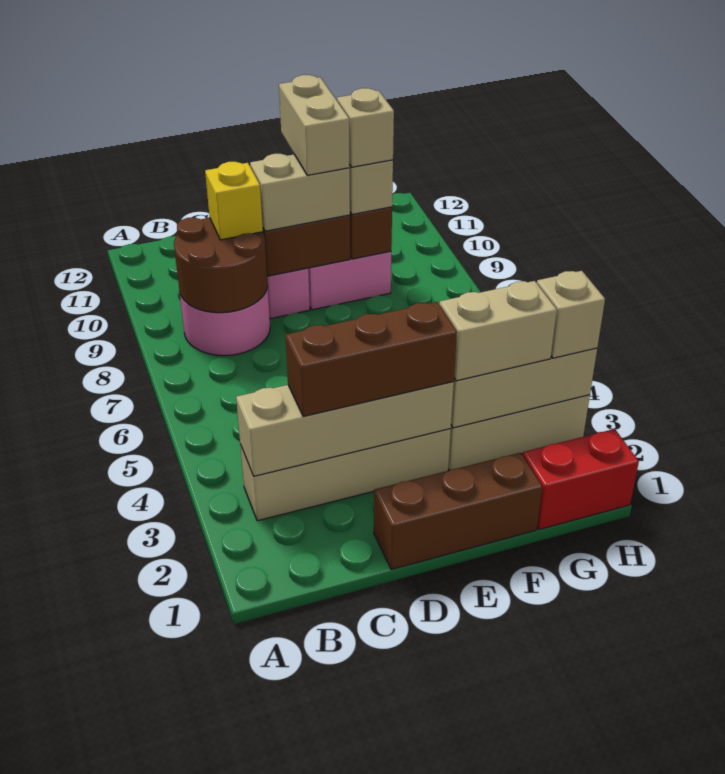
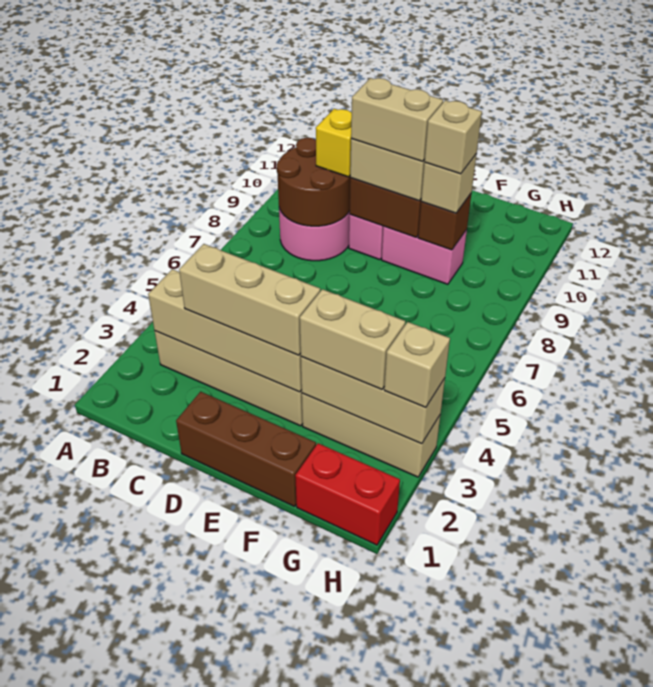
brown brick C3:E3 level 3 -> tan brick C3:E3 level 3
tan brick E9:E10 level 4 -> tan brick D9:E9 level 4

